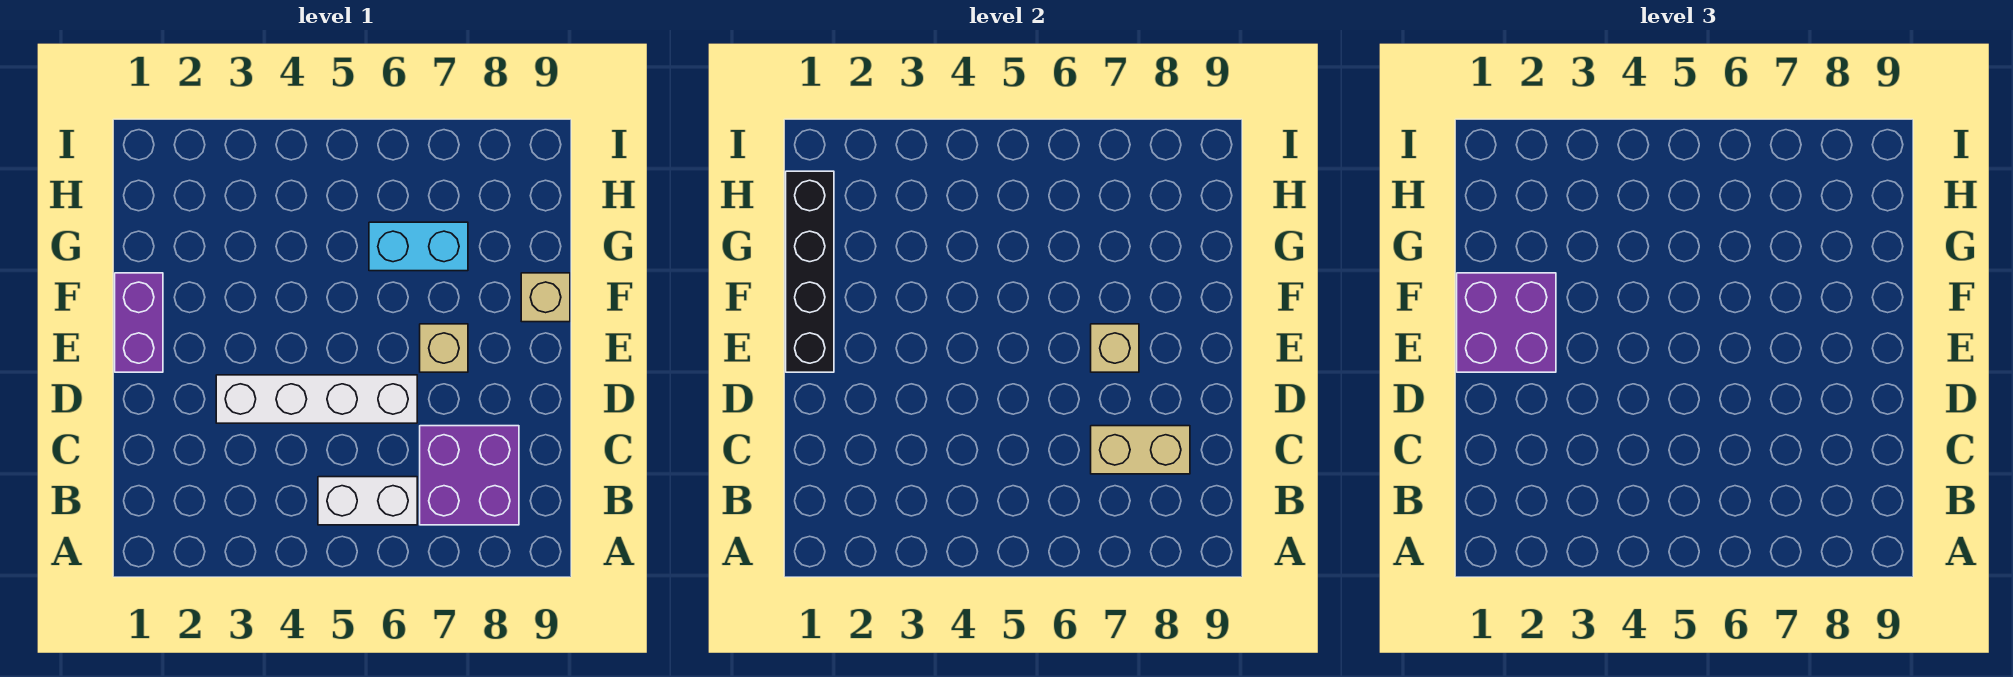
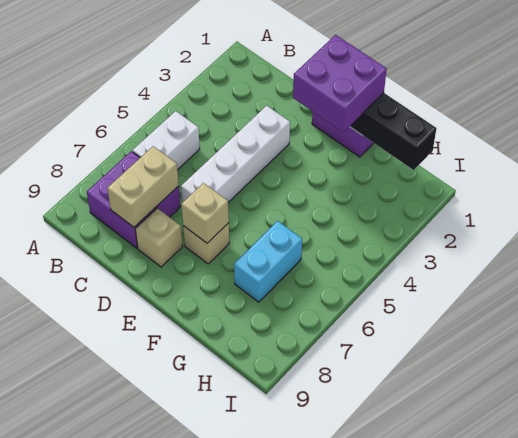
tan brick F9 level 1 -> tan brick D8 level 1

